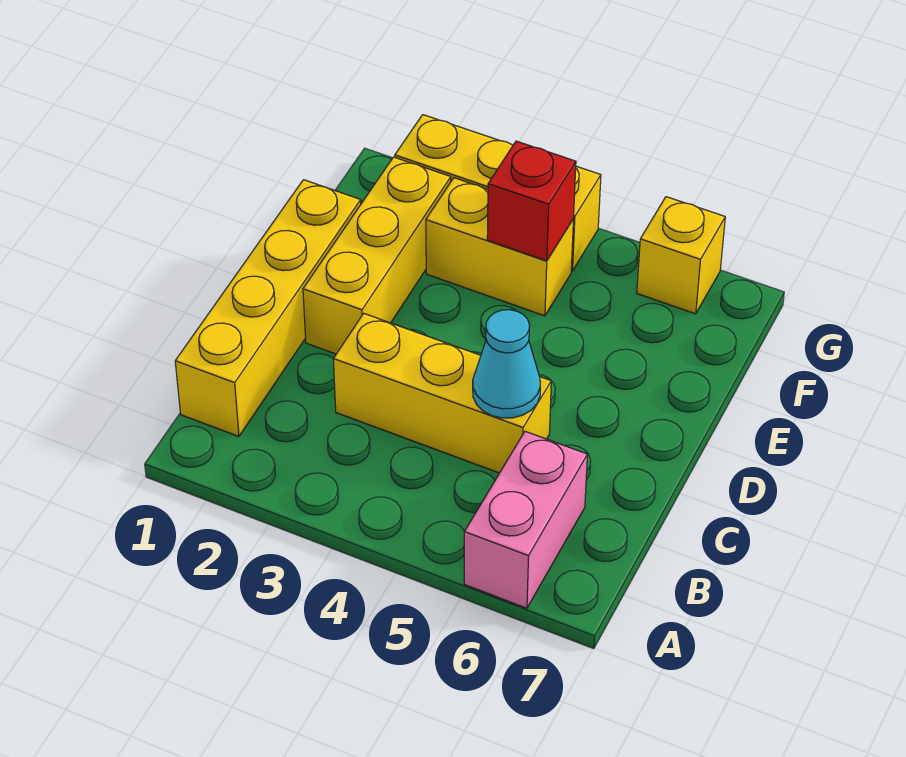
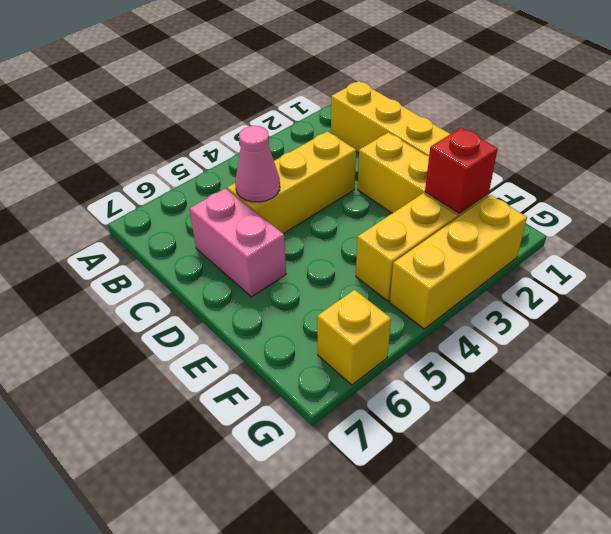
pink brick A6:B6 level 1 -> pink brick C6:D6 level 1
cyan cone C5 level 2 -> pink cone C5 level 2
red brick F4 level 2 -> red brick F2 level 2

